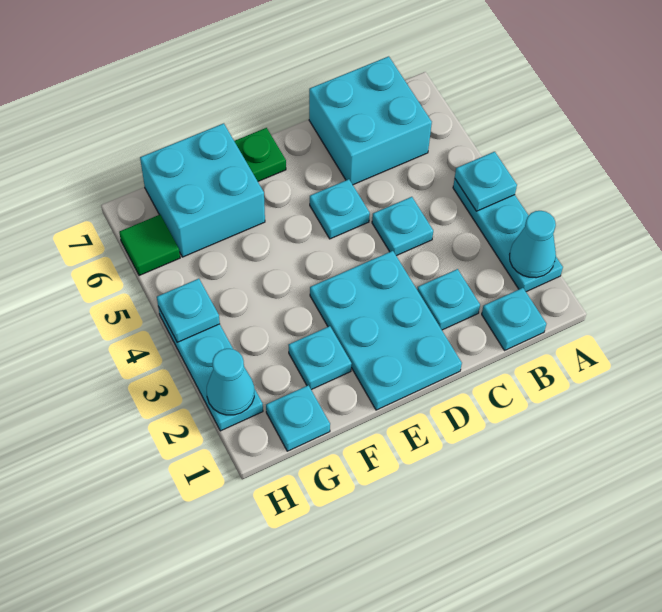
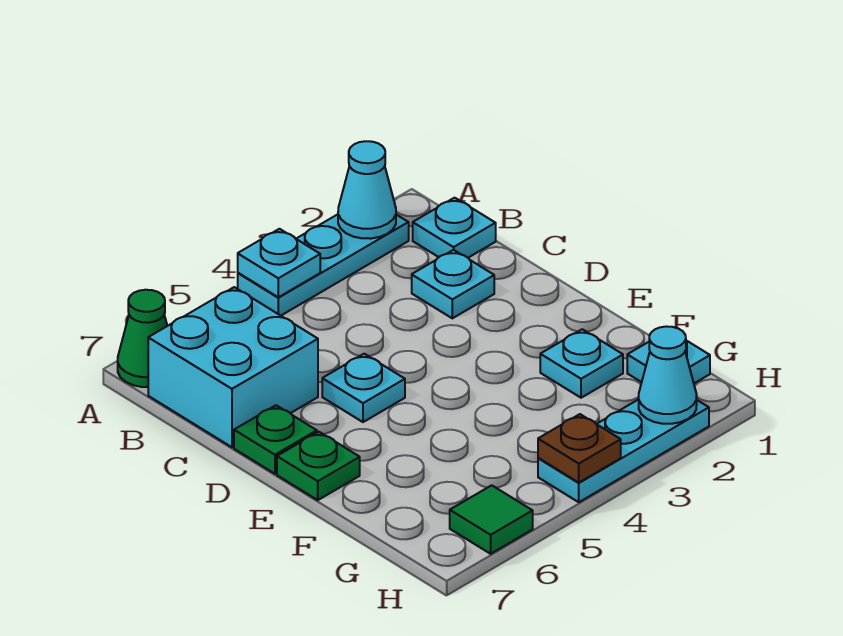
none -> green cone A7 level 1
cyan plate C4 level 1 -> none
cyan plate D1:E3 level 1 -> none
none -> green plate D7 level 1
cyan brick F6:G7 level 1 -> none
cyan plate H4 level 2 -> brown plate H4 level 2

